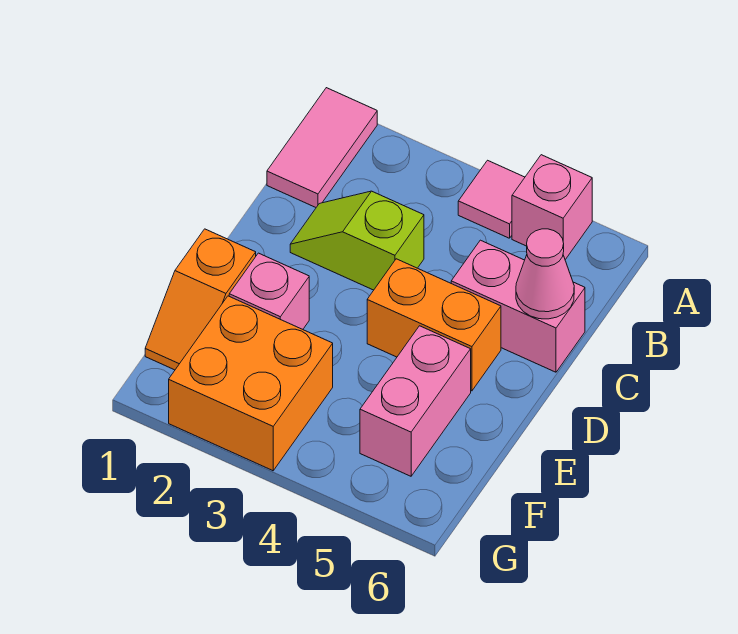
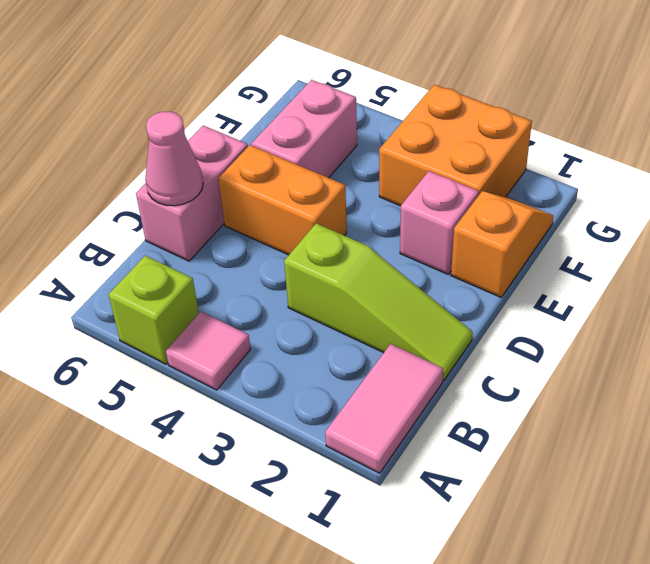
pink brick A5 level 1 -> lime brick A5 level 1
lime slope C2:C3 level 1 top 3 -> lime slope C1:C3 level 1 top 3
pink brick C5:C6 level 1 -> pink brick C6:D6 level 1

